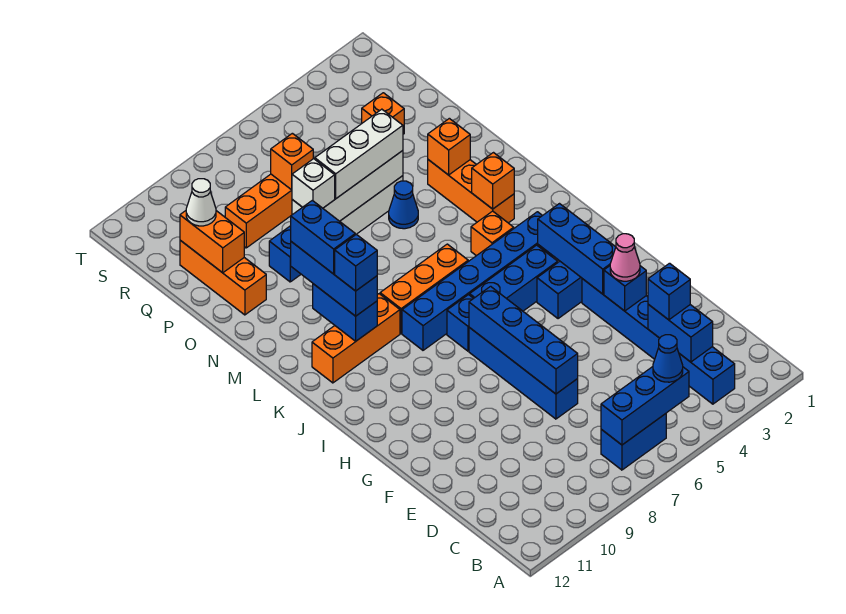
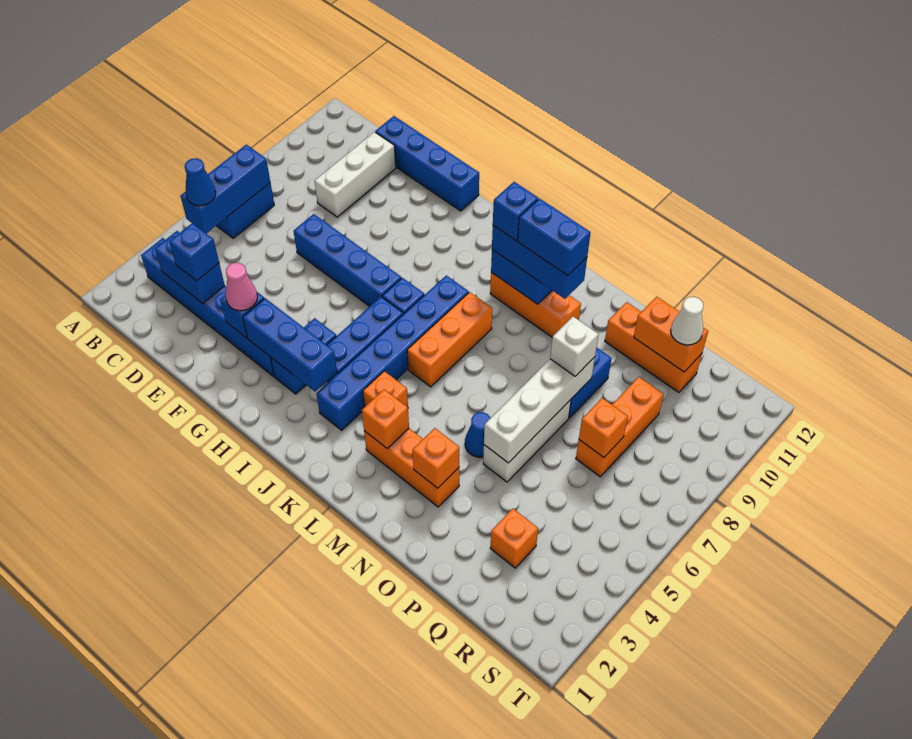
blue brick E7:H7 level 2 -> blue brick D12:G12 level 1
orange brick K9:K11 level 1 -> orange brick K10:M10 level 1
white brick O5:O7 level 3 -> white brick D9:D11 level 1

